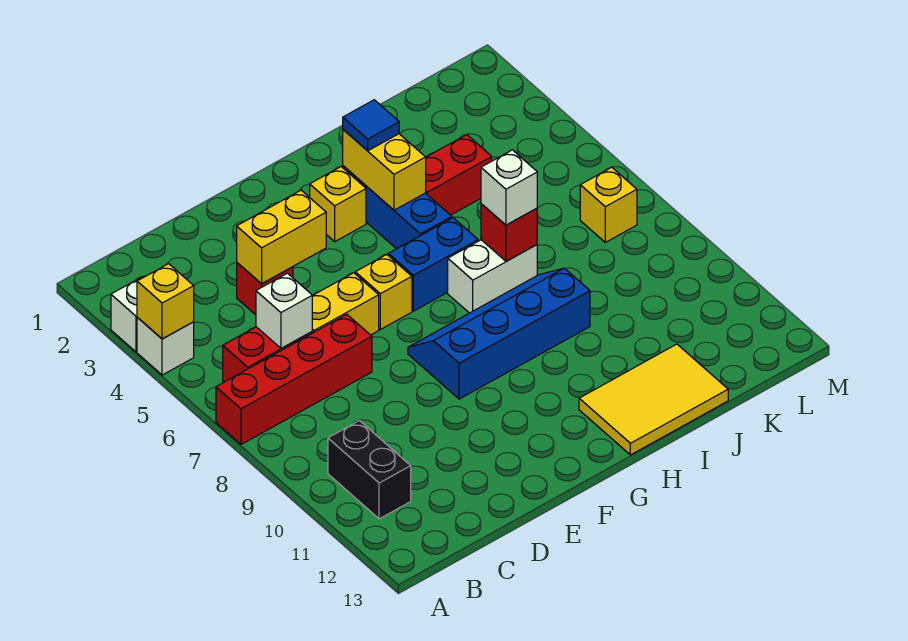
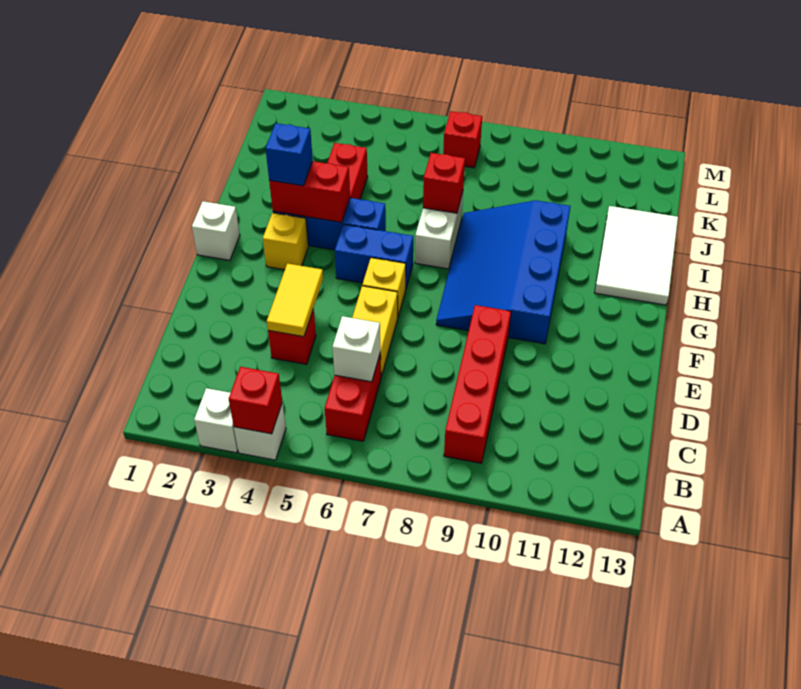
yellow brick A4 level 2 -> red brick A4 level 2
red brick A7:D7 level 1 -> red brick B9:E9 level 1
black brick B10:B11 level 1 -> none
yellow brick D4:E4 level 2 -> yellow tile D4:E4 level 2
blue slope F8:I9 level 1 top 9 -> blue slope F8:I10 level 1 top 10
blue brick G6:H6 level 1 -> blue brick G5:G6 level 1
yellow brick H3:H4 level 2 -> red brick H3:H4 level 2
blue tile H3 level 3 -> blue brick H3 level 3
yellow tile H12:J13 level 1 -> white tile H12:J13 level 1
white brick I7 level 3 -> white brick G1 level 1
yellow brick L7 level 1 -> red brick L7 level 1

